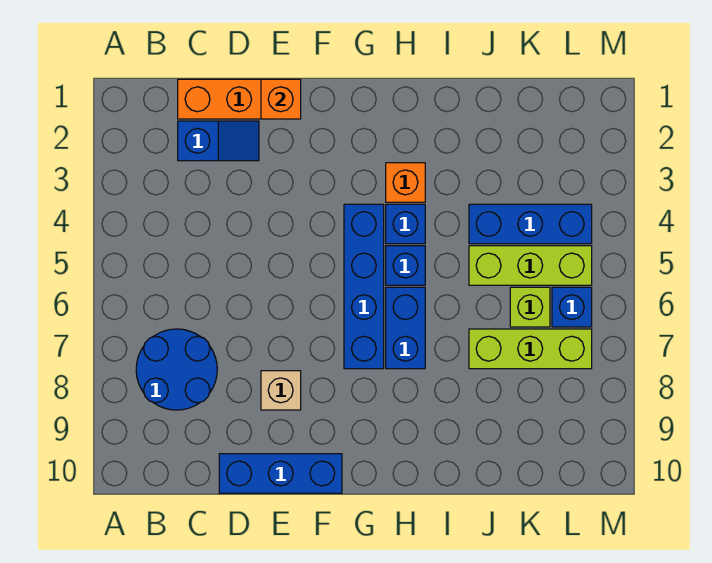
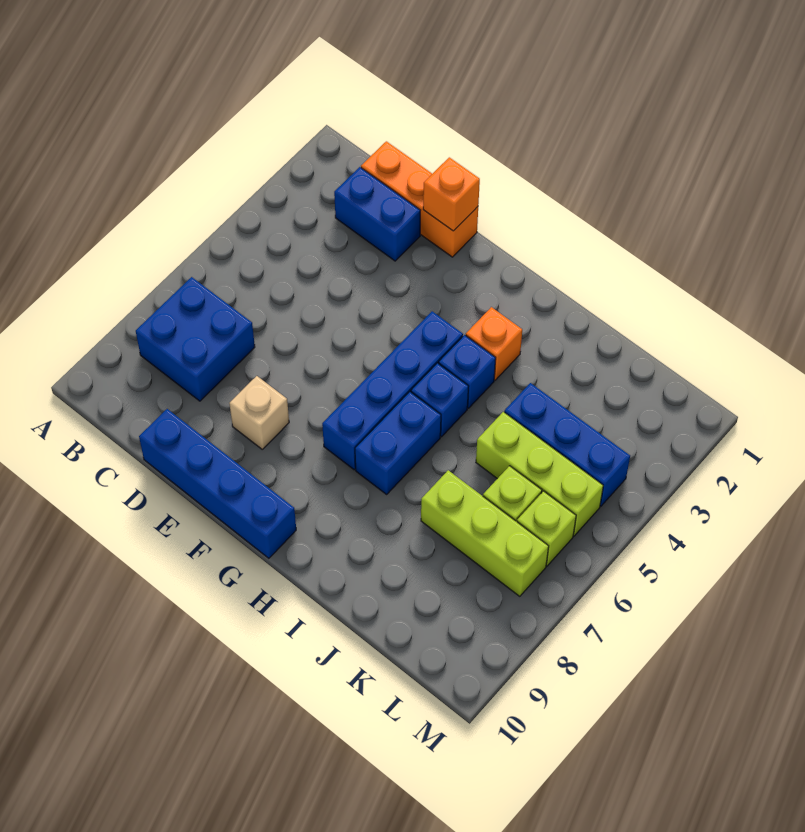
blue round brick B7:C8 level 1 -> blue brick B7:C8 level 1
blue slope C2:D2 level 1 top C -> blue brick C2:D2 level 1
blue brick D10:F10 level 1 -> blue brick D10:G10 level 1
blue brick L6 level 1 -> lime brick L6 level 1

